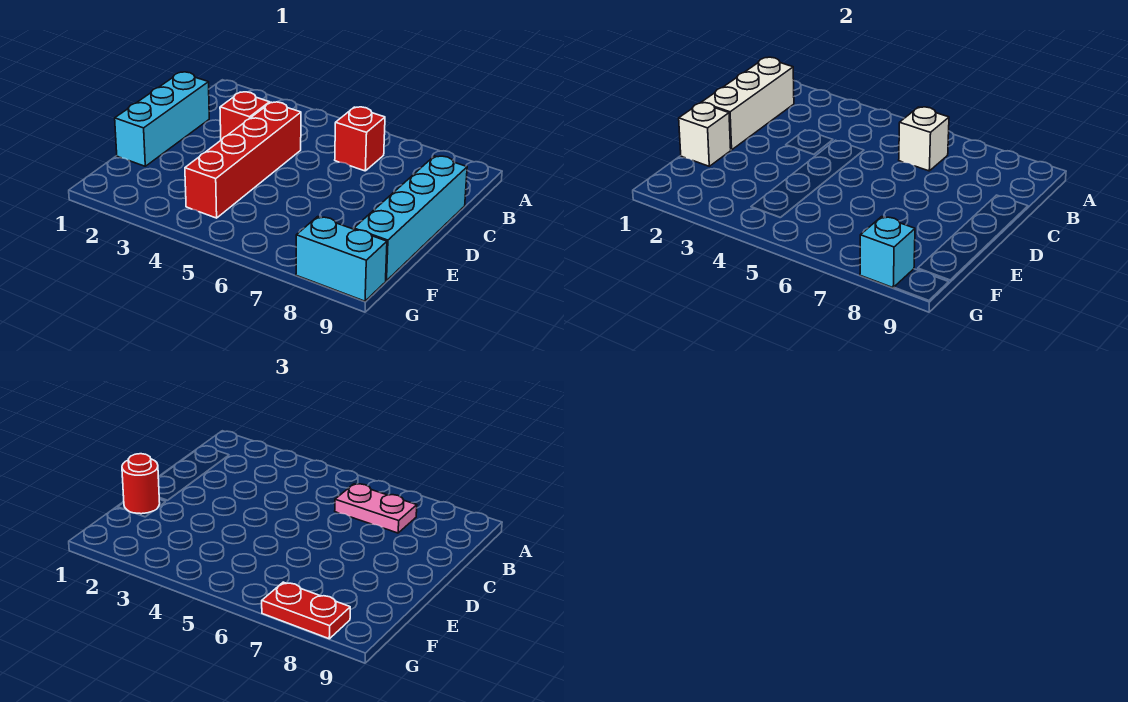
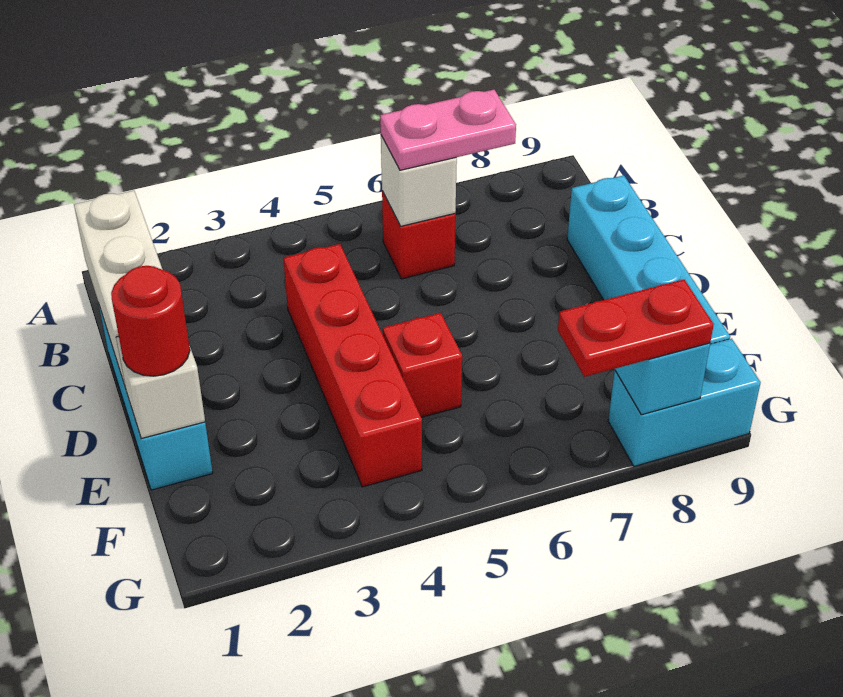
red brick C3 level 1 -> red brick E5 level 1

